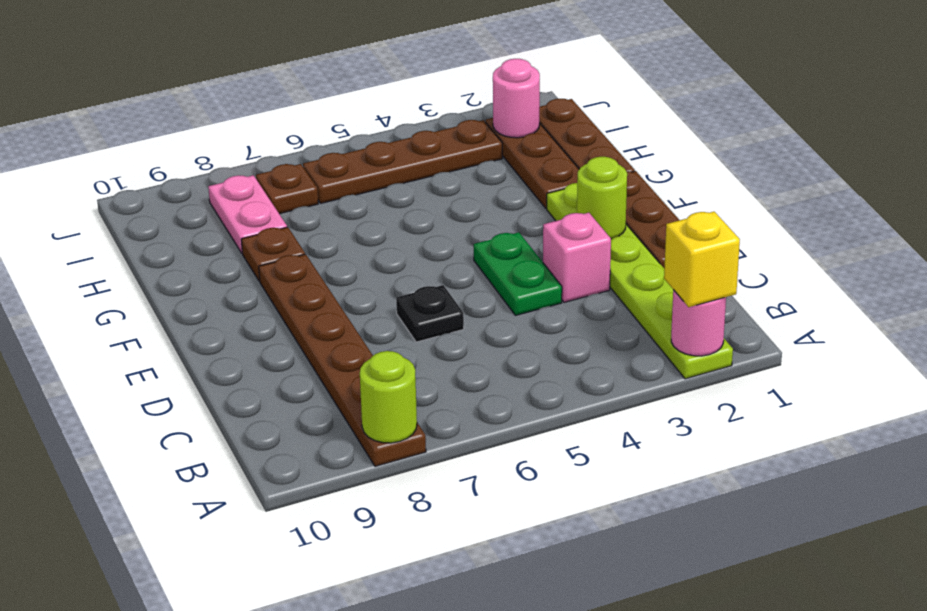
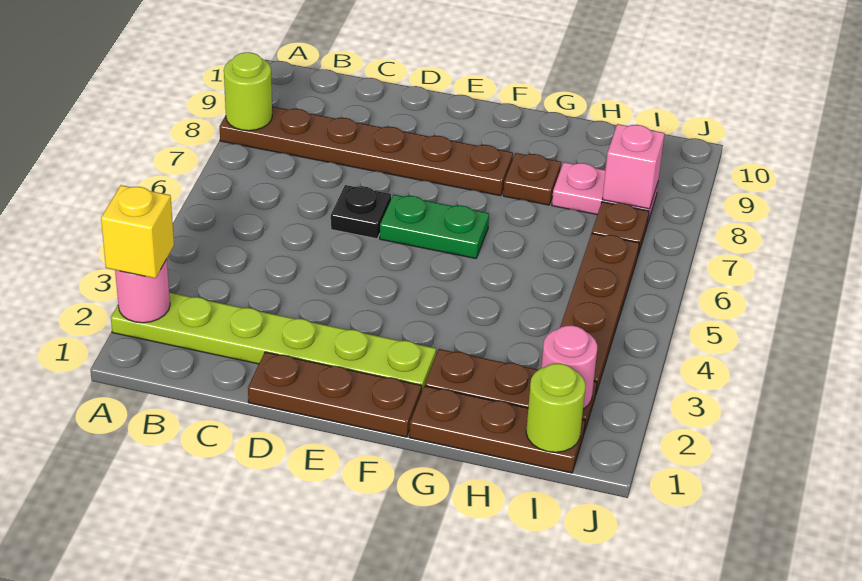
pink brick D3 level 1 -> pink brick I8 level 2
green plate D4:E4 level 1 -> green plate E6:F6 level 1
lime round brick E2 level 2 -> lime round brick I1 level 2

